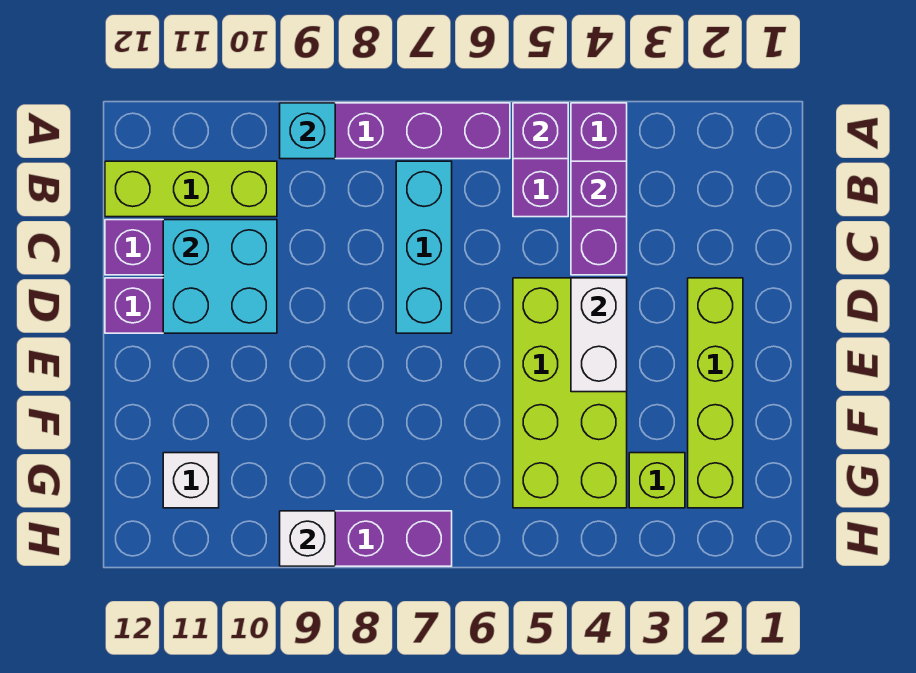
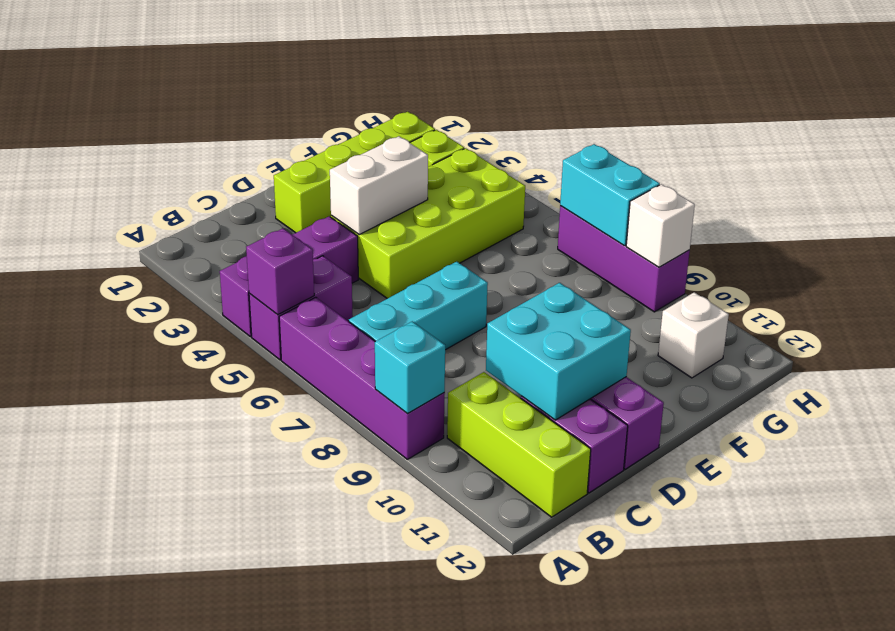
purple brick B4 level 2 -> none
none -> cyan brick H7:H8 level 2

